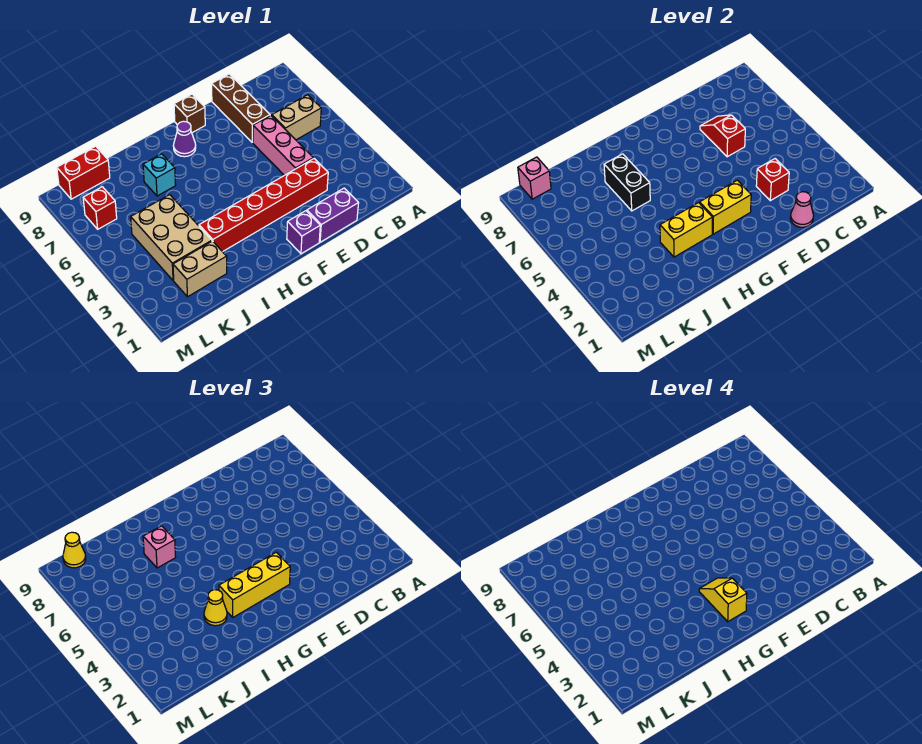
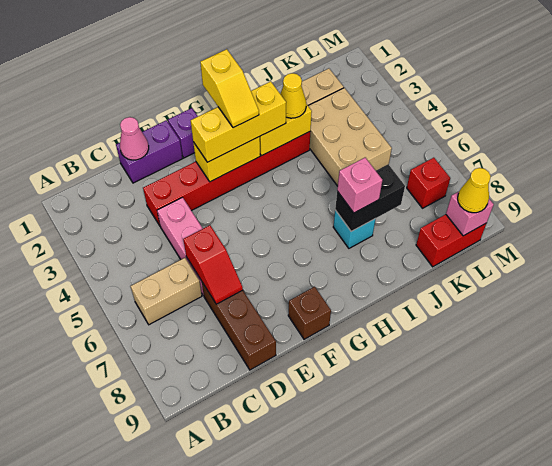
red brick D3 level 2 -> none
purple cone G8 level 1 -> none
black brick I6:I7 level 2 -> black brick I7:J7 level 2

